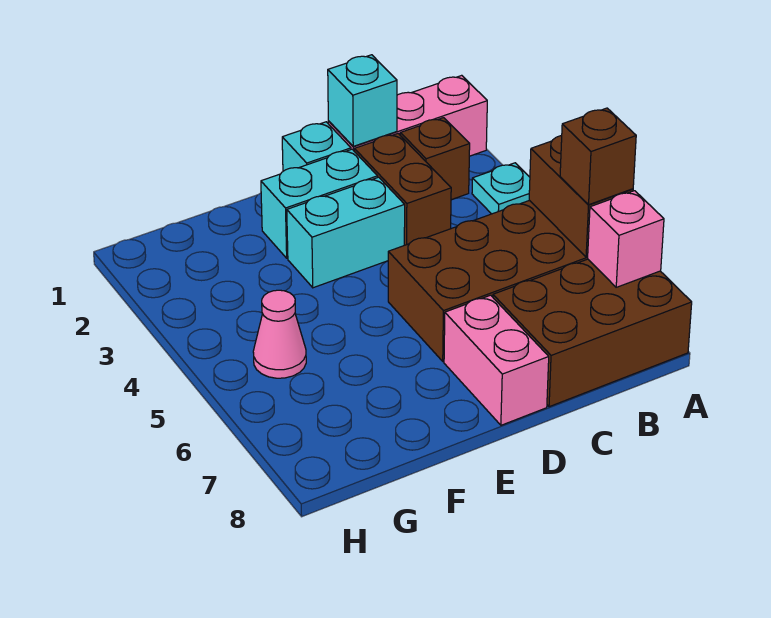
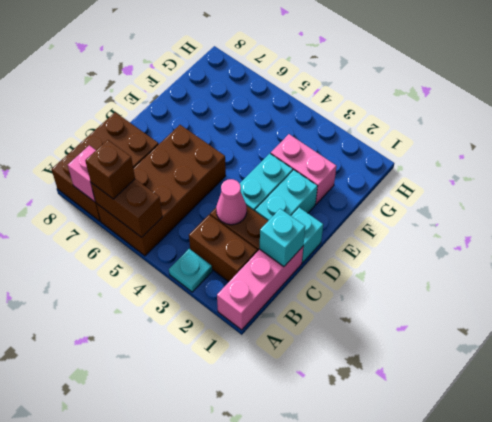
brown brick B2 level 1 -> brown brick B2:B3 level 1
pink brick D7:D8 level 1 -> pink brick F2:F3 level 1
pink cone G5 level 1 -> pink cone C3 level 2

